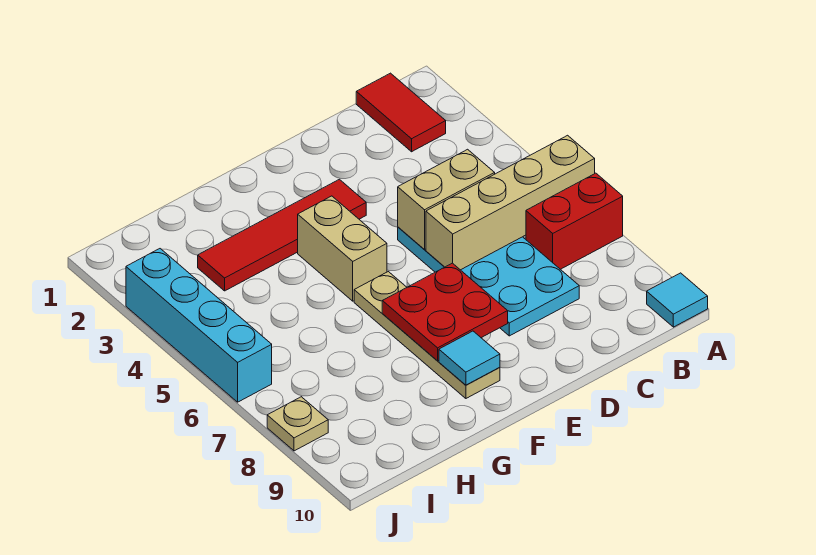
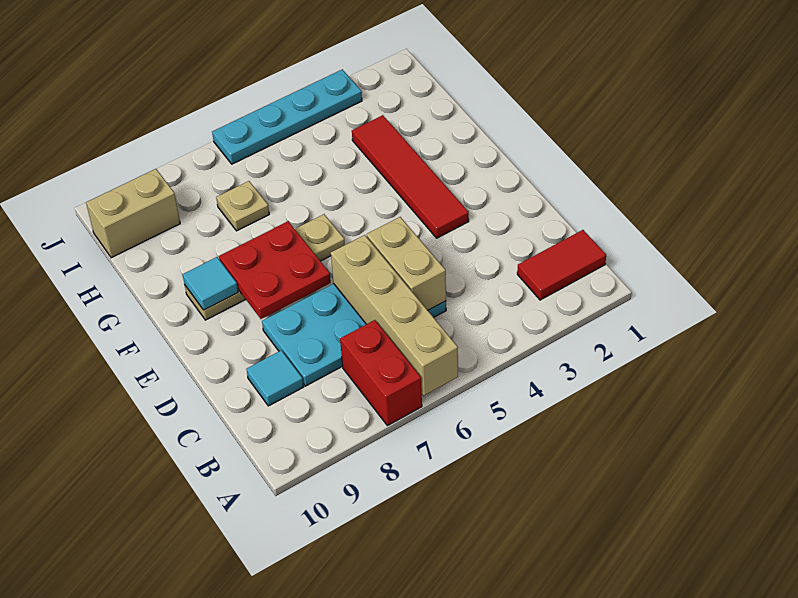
cyan tile A10 level 1 -> cyan tile C9 level 1
tan brick F4:F5 level 1 -> tan brick I9:I10 level 1
cyan brick J3:J6 level 1 -> cyan plate J3:J6 level 1
tan plate J8 level 1 -> tan plate H7 level 1

